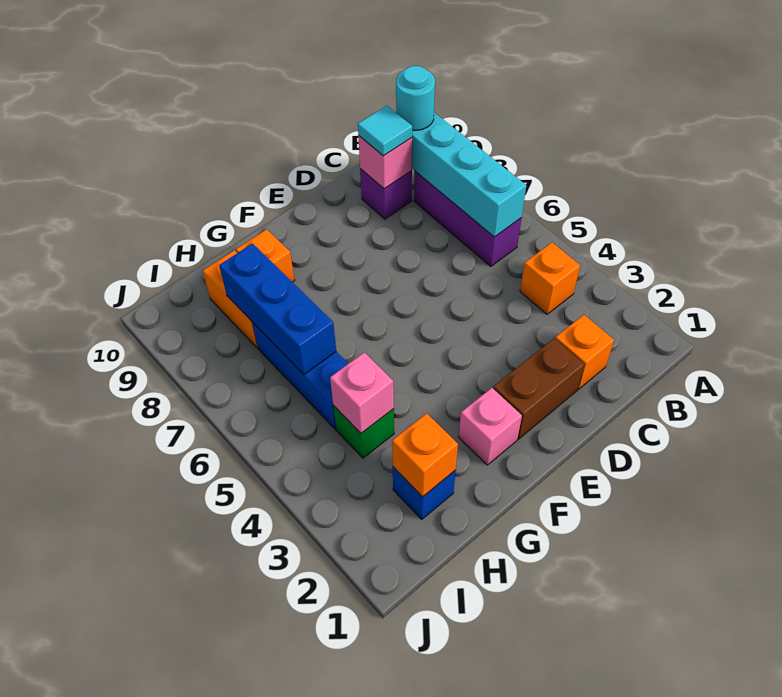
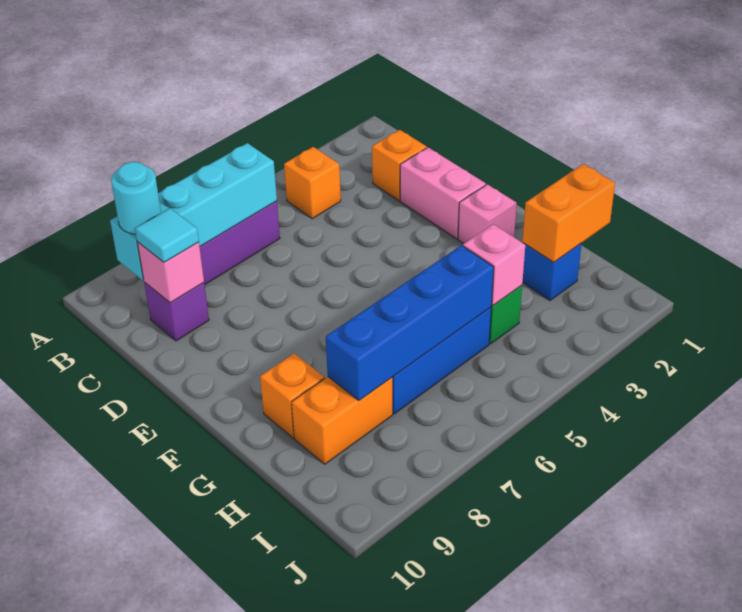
brown brick D2:E2 level 1 -> pink brick D2:E2 level 1
orange brick H2 level 2 -> orange brick H1:H2 level 2
blue brick H6:H8 level 2 -> blue brick H5:H8 level 2

